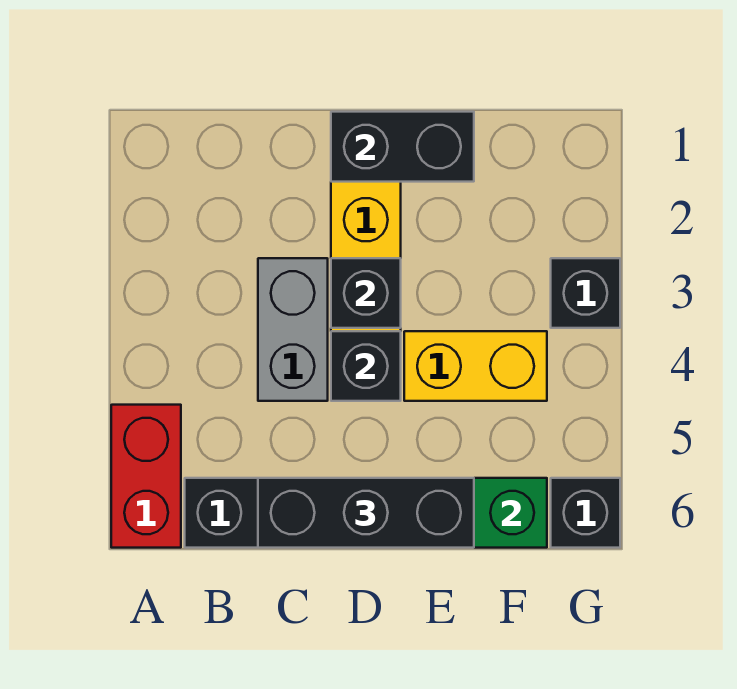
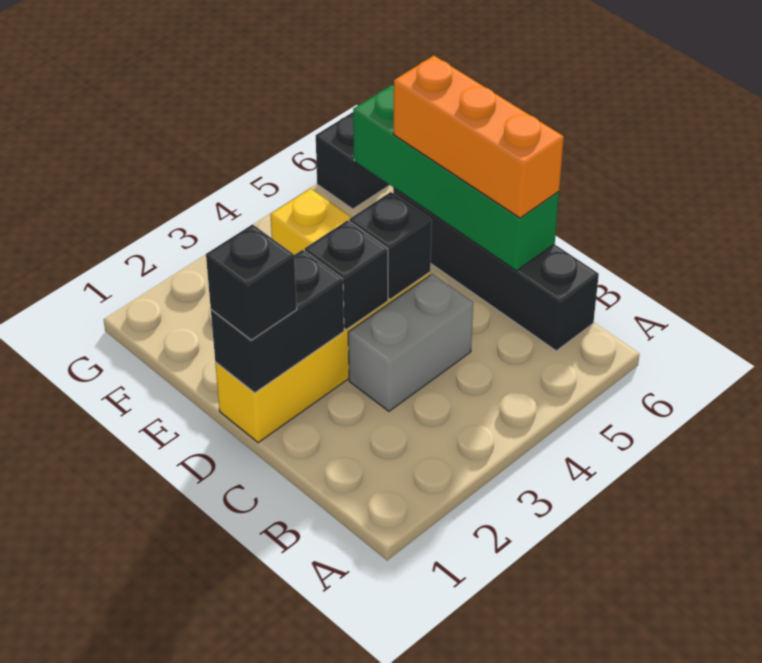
red brick A5:A6 level 1 -> none
black brick C6:E6 level 3 -> orange brick C6:E6 level 3
black brick D1:E1 level 2 -> black brick D1:D2 level 2
black brick G3 level 1 -> black brick D1 level 3

